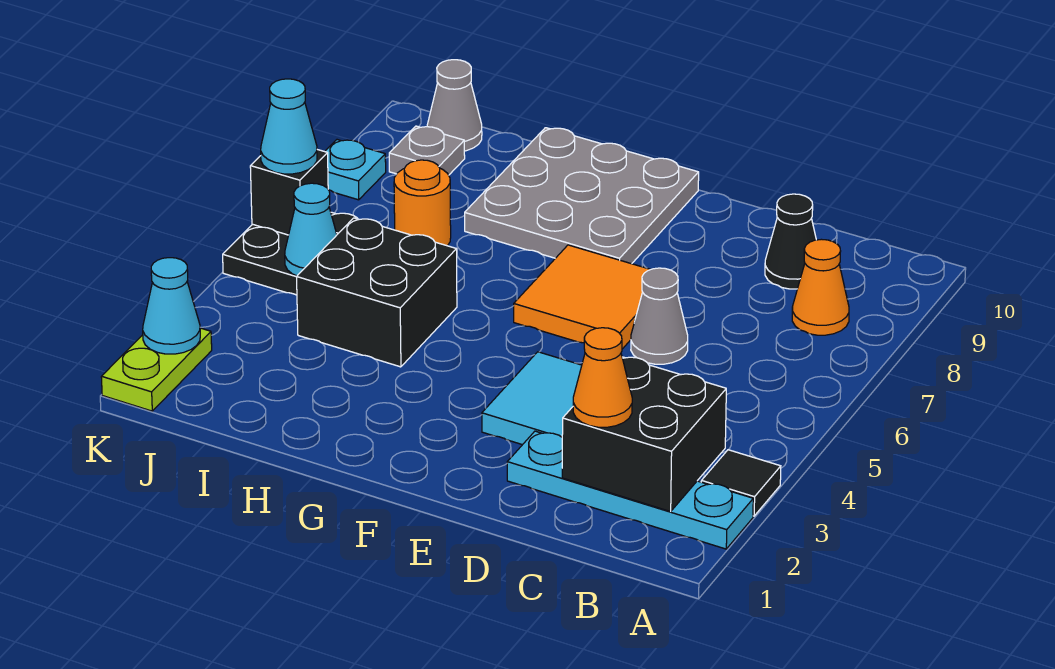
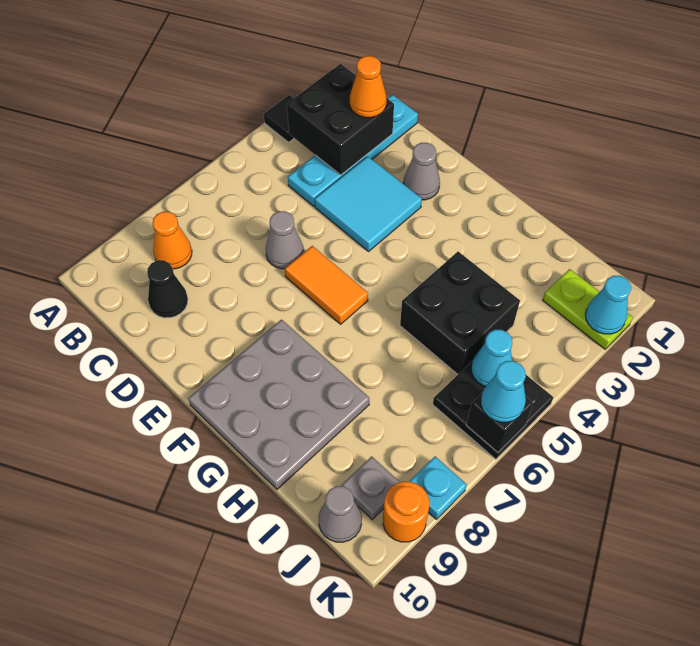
cyan plate A2:D2 level 1 -> cyan plate C1:C4 level 1
none -> grey cone E2 level 1
orange tile E6:F7 level 1 -> orange tile E6:F6 level 1
orange round brick I7 level 1 -> orange round brick K9 level 1
lime plate K1:K2 level 1 -> lime plate J2:K2 level 1

